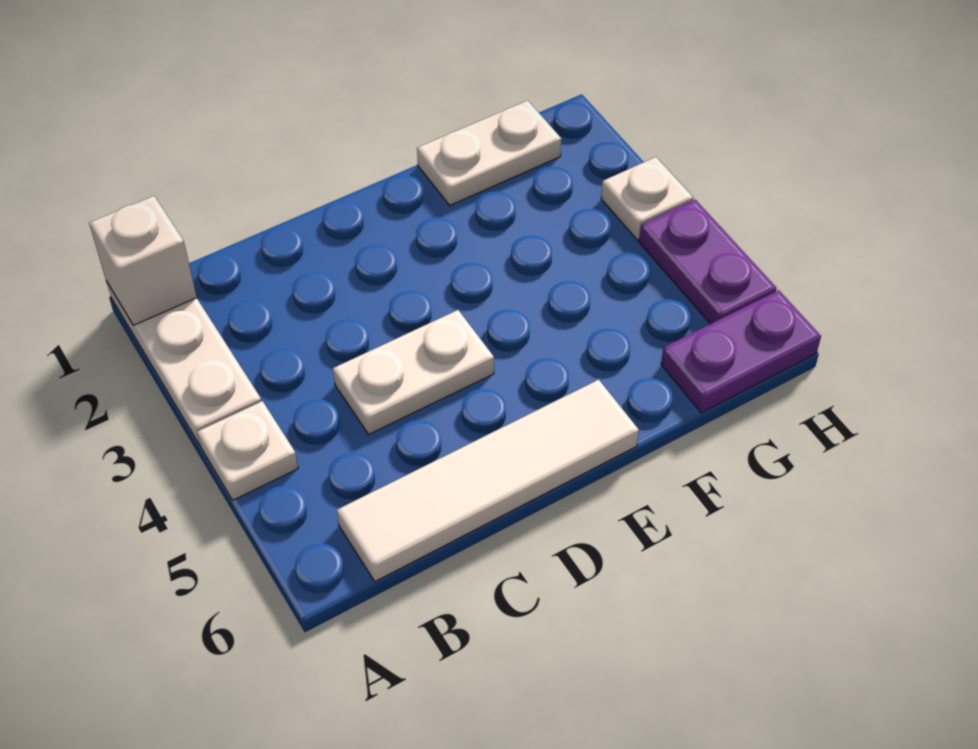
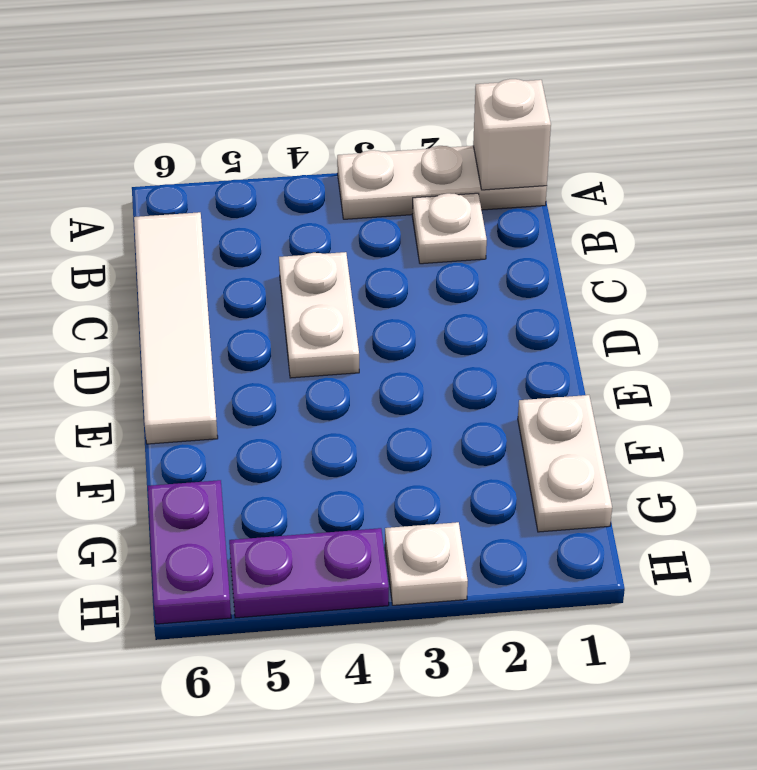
white plate A4 level 1 -> white plate B2 level 1

